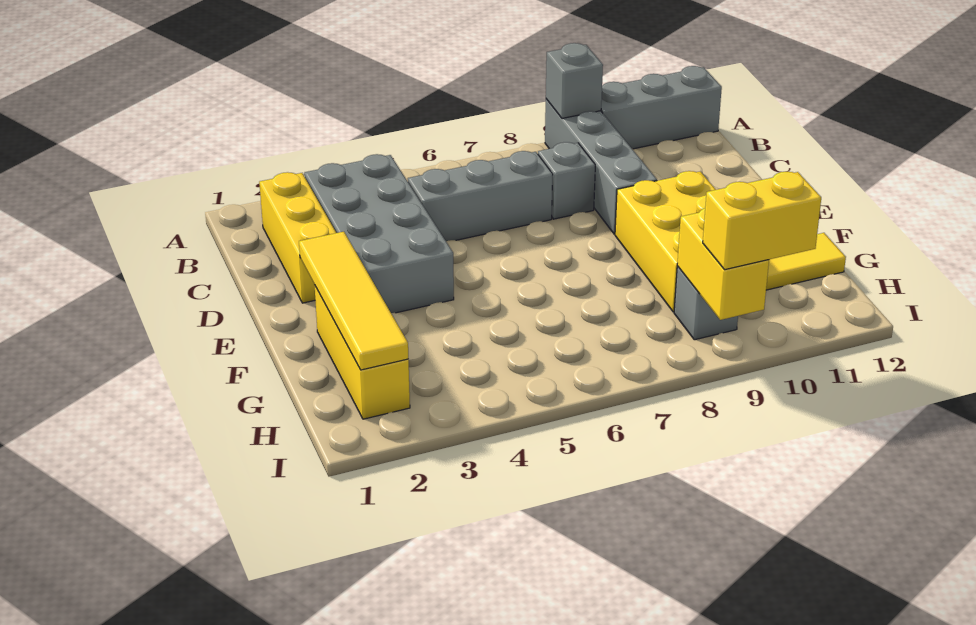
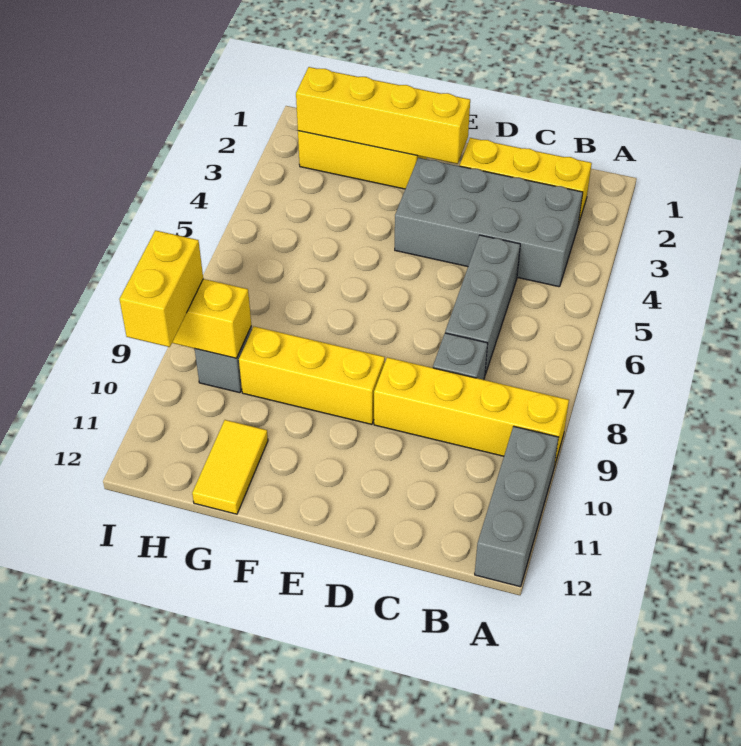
grey brick A9:D9 level 1 -> yellow brick A9:D9 level 1
grey brick A9 level 2 -> none
yellow tile E2:H2 level 2 -> yellow brick E2:H2 level 2
yellow brick E9:G10 level 1 -> yellow brick E9:G9 level 1

